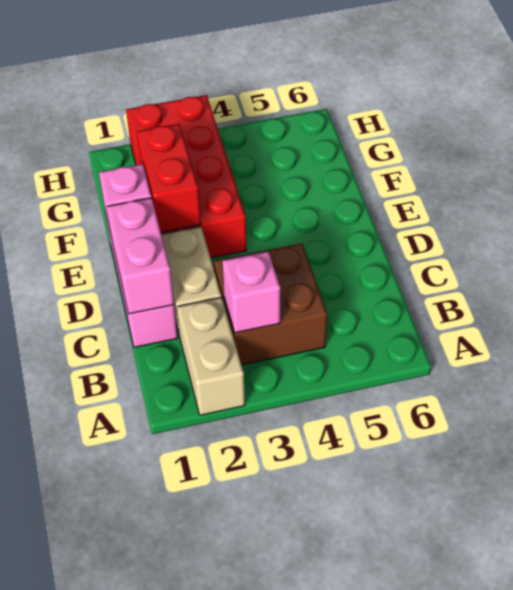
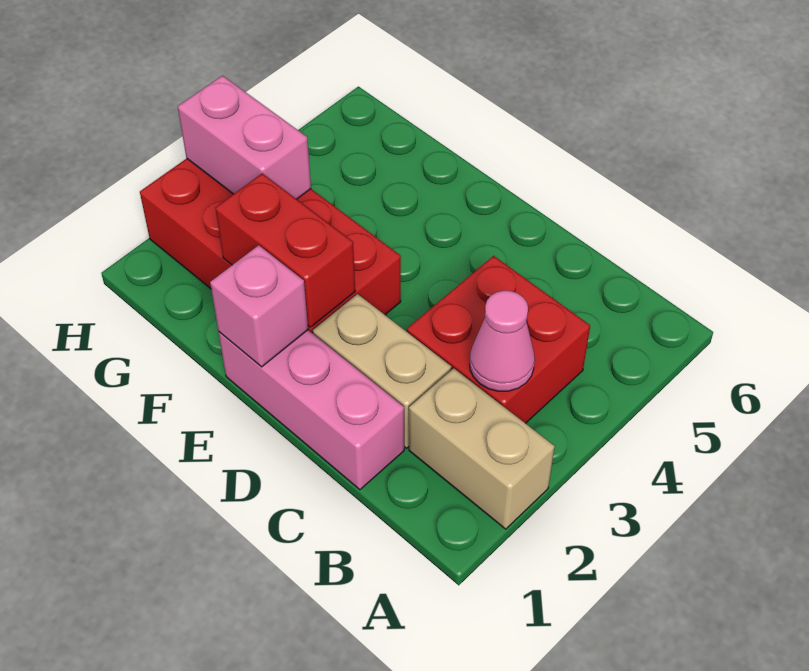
brown brick B3:C4 level 1 -> red brick B3:C4 level 1
pink brick B3 level 2 -> pink cone B3 level 2
pink brick C1:D1 level 2 -> pink brick G3:H3 level 2

